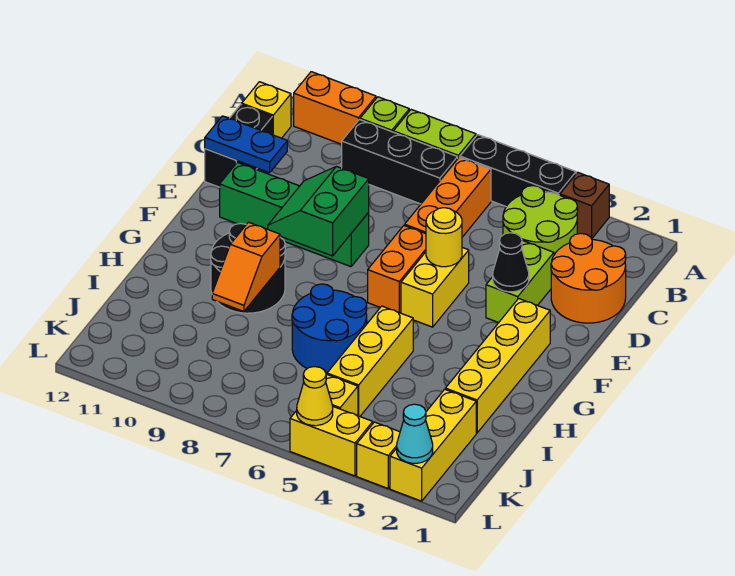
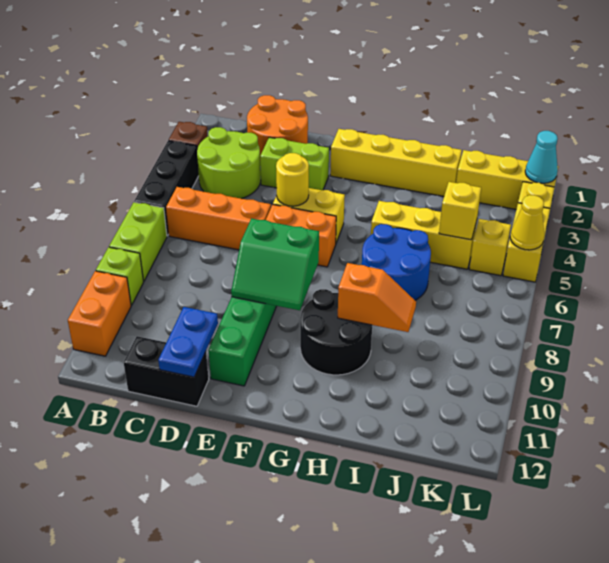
black brick B7:B9 level 1 -> none
yellow brick B12 level 1 -> yellow brick J5 level 2
black cone E3 level 2 -> none

